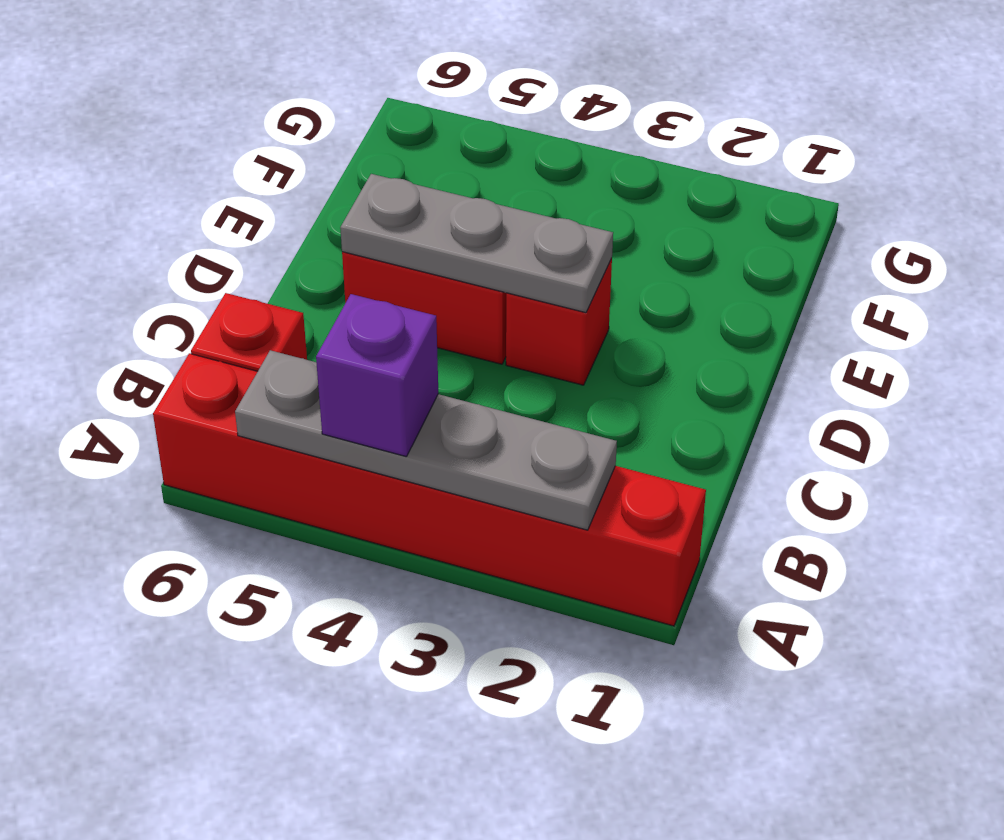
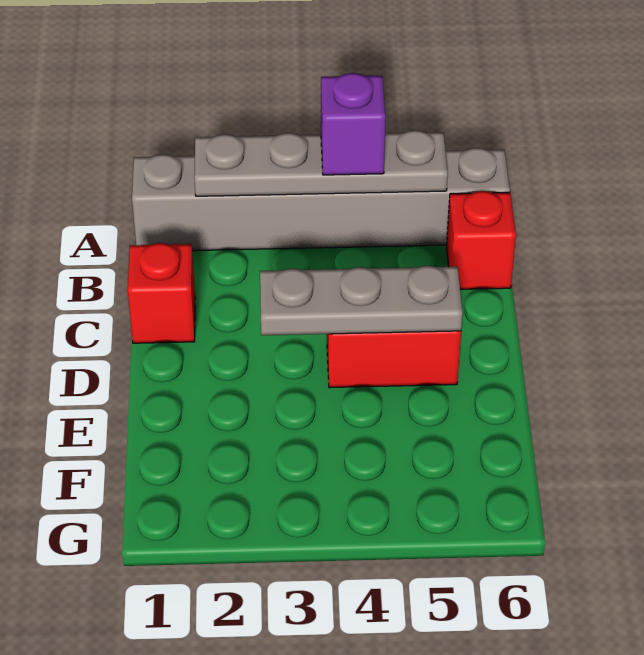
red brick A1:A6 level 1 -> grey brick A1:A6 level 1
red brick D3 level 1 -> red brick C1 level 1

